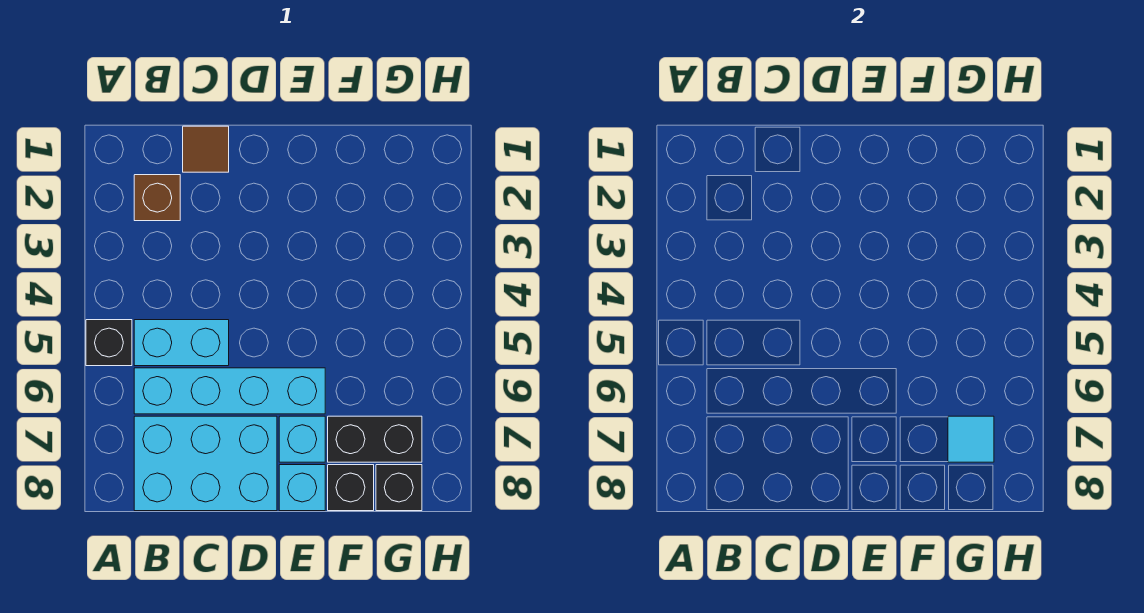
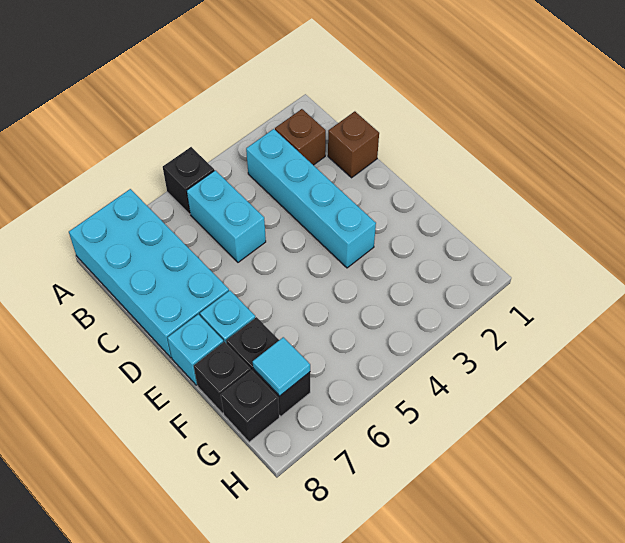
cyan brick B6:E6 level 1 -> cyan brick B3:E3 level 1
cyan brick B7:D8 level 1 -> cyan brick A7:D8 level 1
brown tile C1 level 1 -> brown brick C1 level 1

